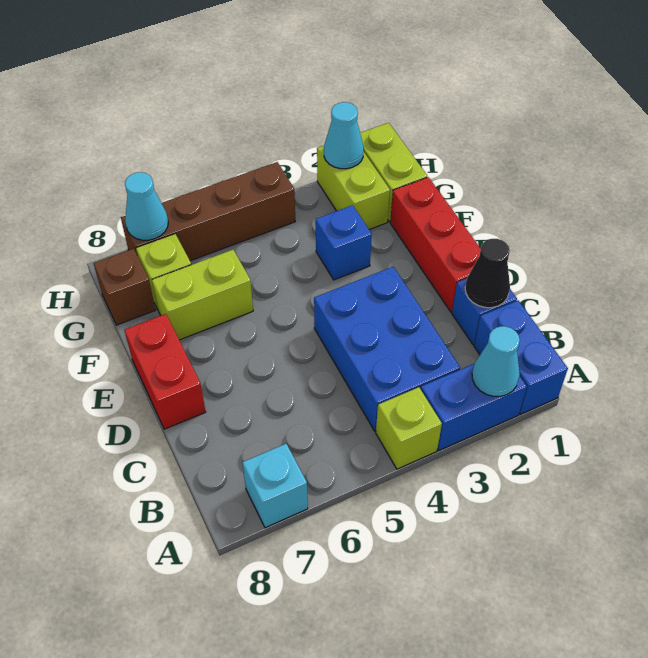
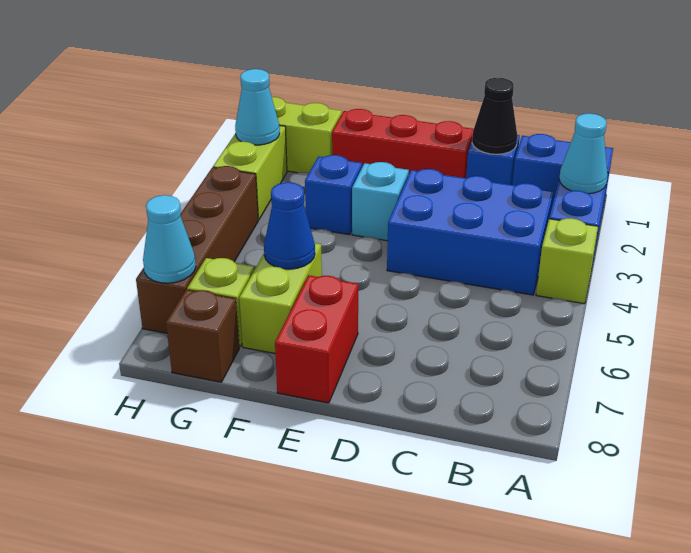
cyan brick A7 level 1 -> cyan brick E3 level 1
red brick D8:E8 level 1 -> red brick E7:E8 level 1
none -> blue cone F6 level 2
lime brick G2:H2 level 1 -> lime brick H2:H3 level 1

